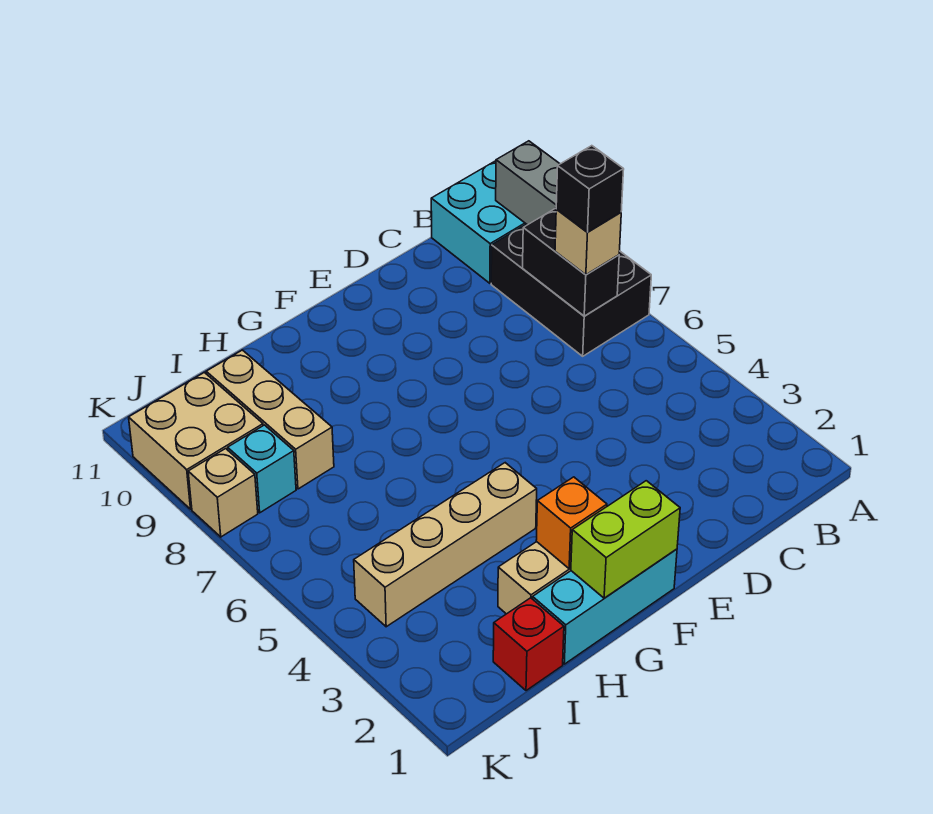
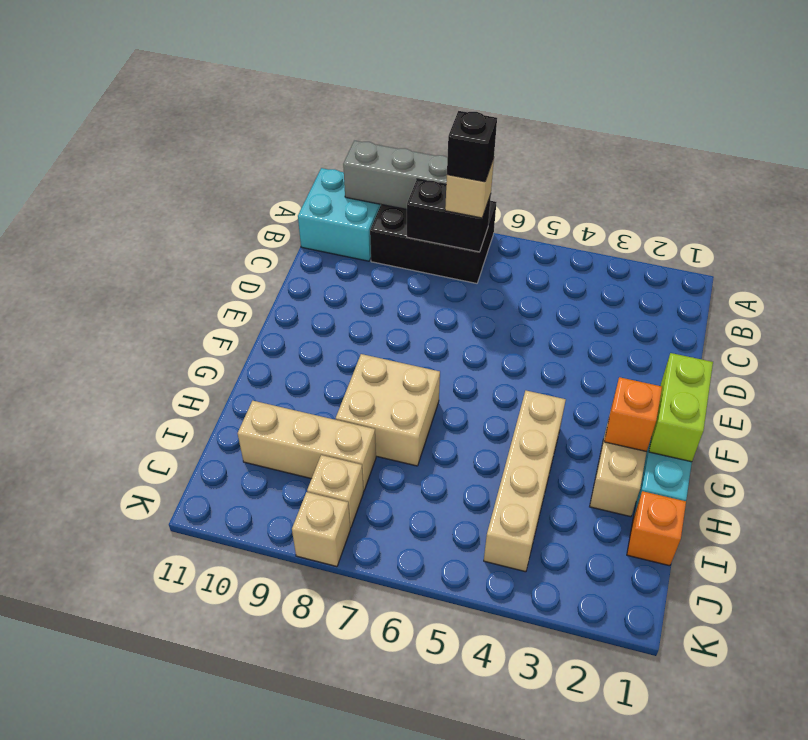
red brick I1 level 1 -> orange brick I1 level 1
cyan brick J8 level 1 -> tan brick J8 level 1
tan brick J9:K10 level 1 -> tan brick G7:H8 level 1

